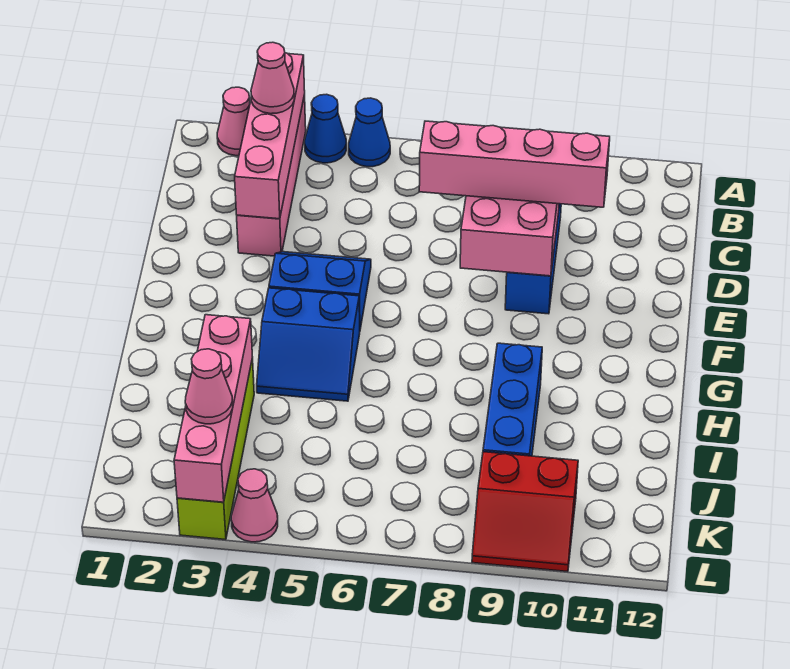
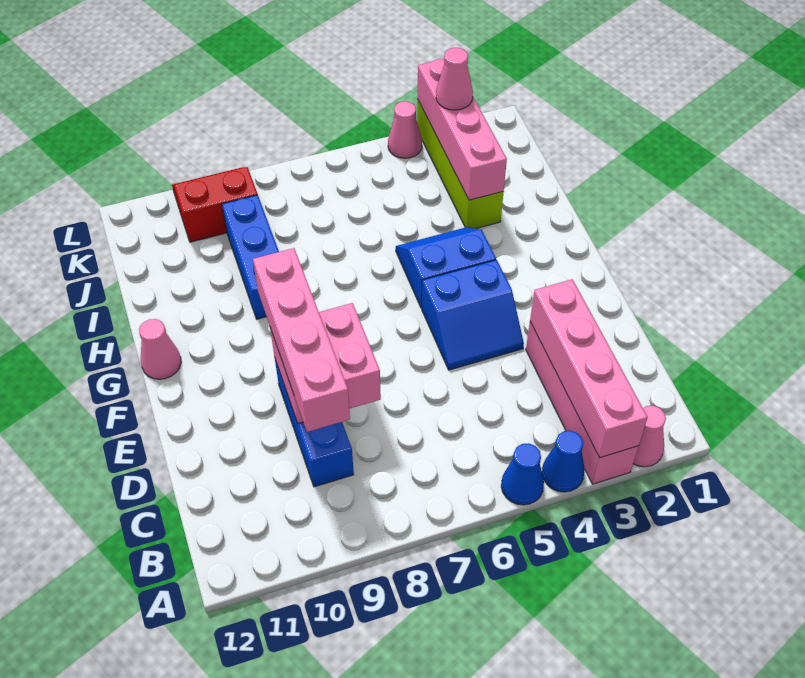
pink cone B3 level 3 -> pink cone G12 level 1
pink brick D7:D10 level 3 -> pink brick C9:F9 level 3

